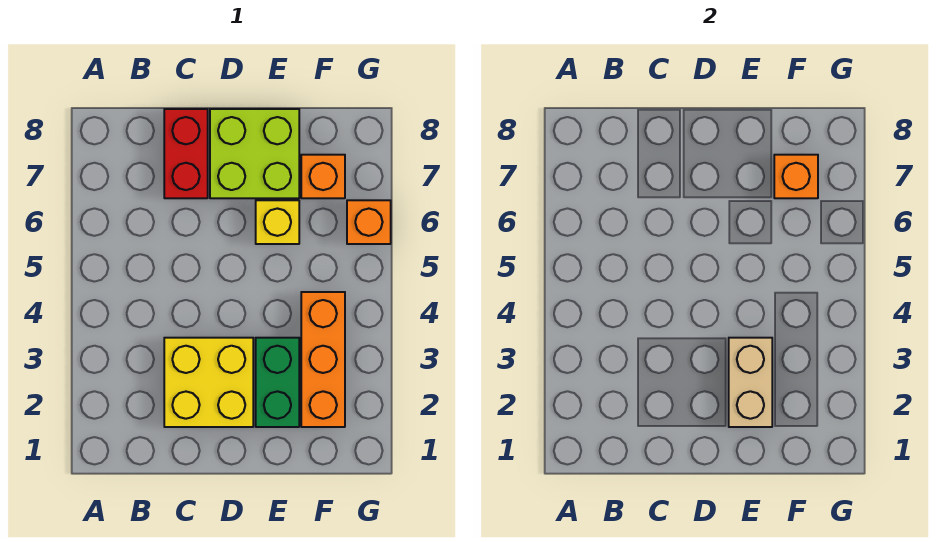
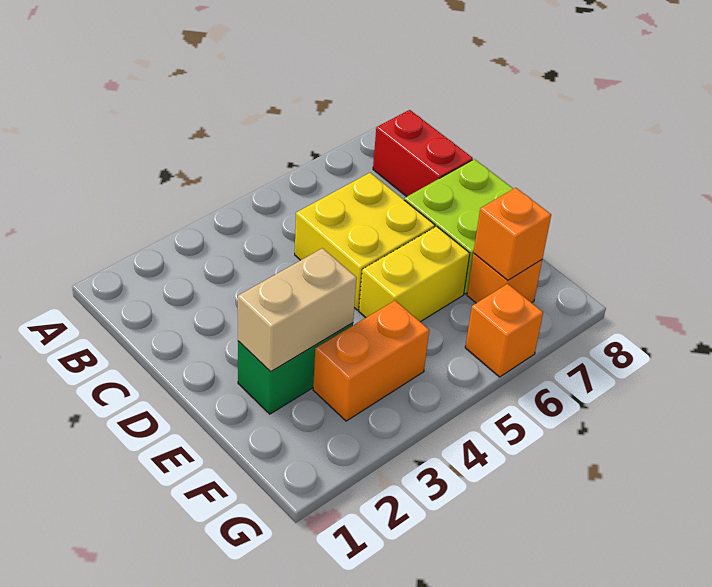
yellow brick C2:D3 level 1 -> yellow brick C5:D6 level 1
red brick C7:C8 level 1 -> red brick B8:C8 level 1
yellow brick E6 level 1 -> yellow brick E5:E6 level 1
orange brick F2:F4 level 1 -> orange brick F3:F4 level 1

